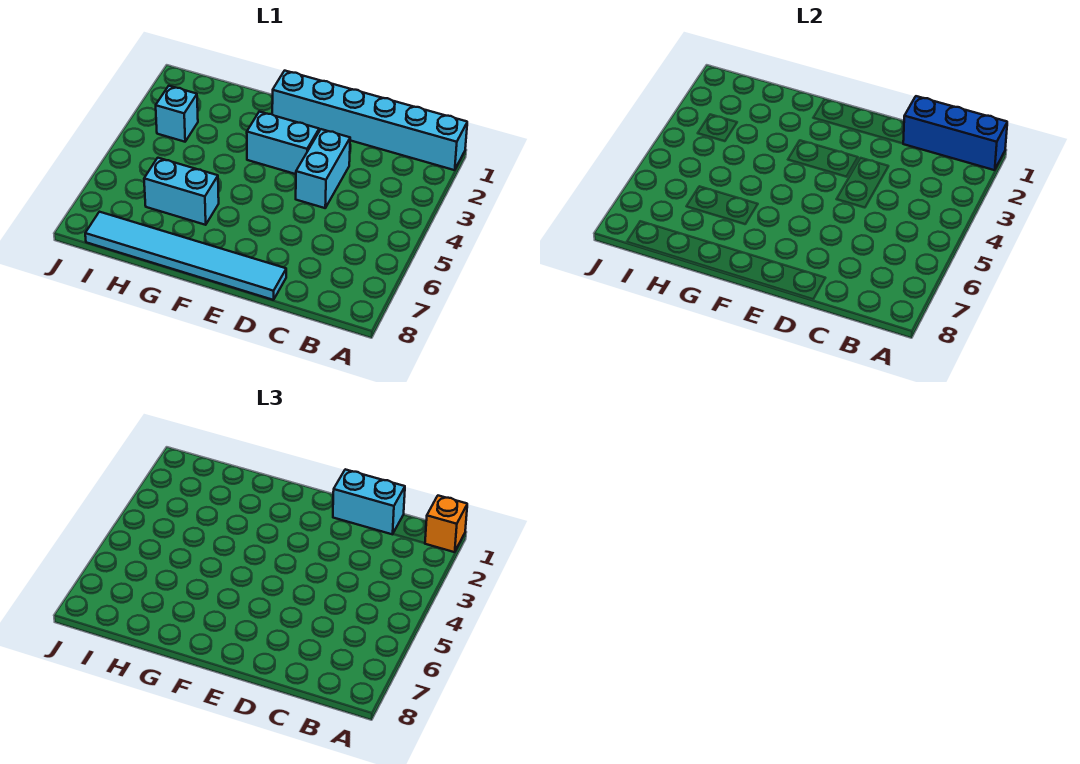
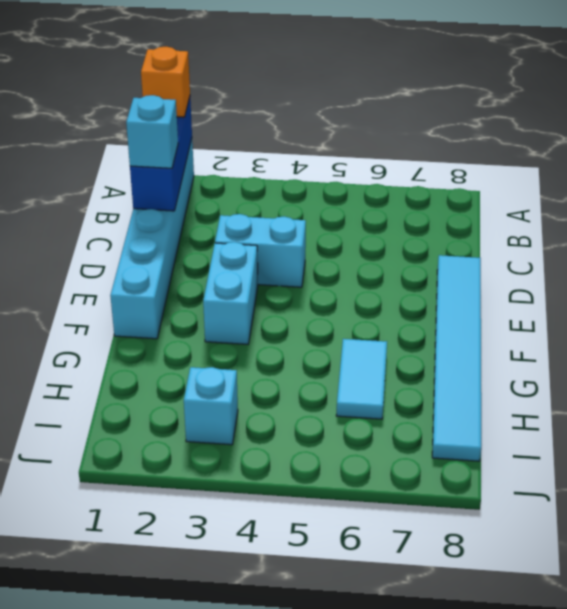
cyan brick C1:D1 level 3 -> cyan brick C1 level 3
cyan brick G6:H6 level 1 -> cyan tile G6:H6 level 1

